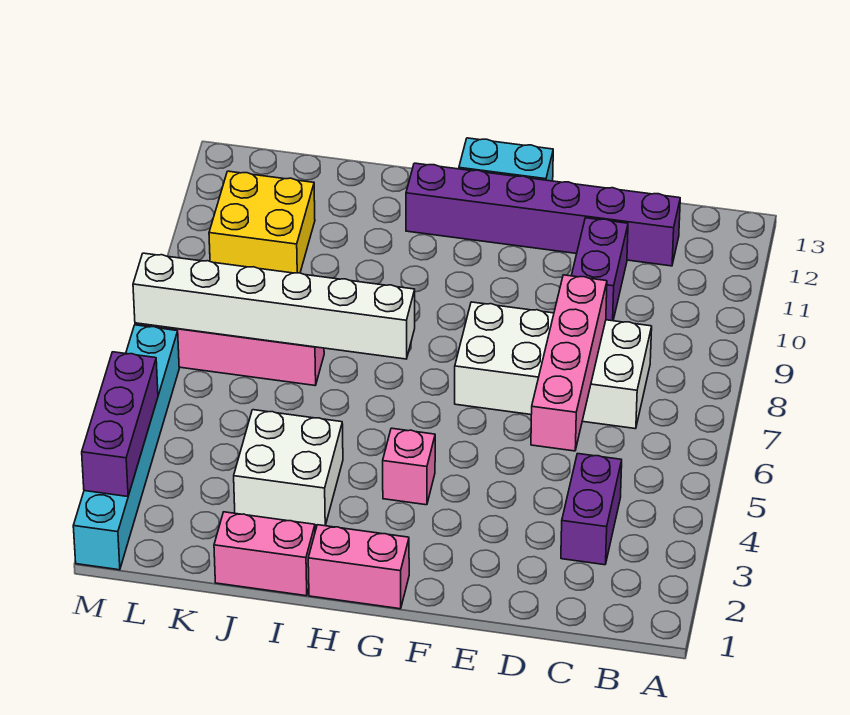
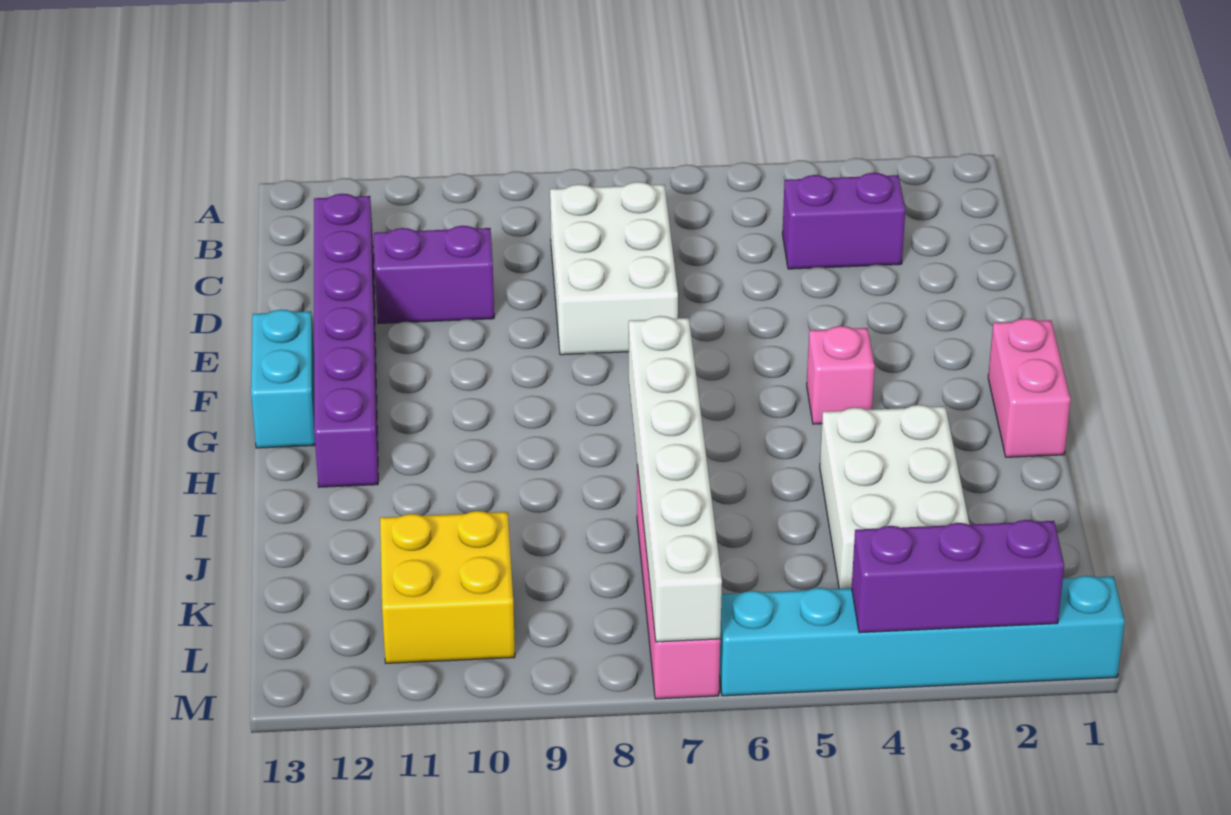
white brick C7:F8 level 1 -> white brick C7:E8 level 1
pink brick D5:D8 level 2 -> none
pink brick I1:J1 level 1 -> none
white brick I3:J4 level 1 -> white brick I3:K4 level 1

